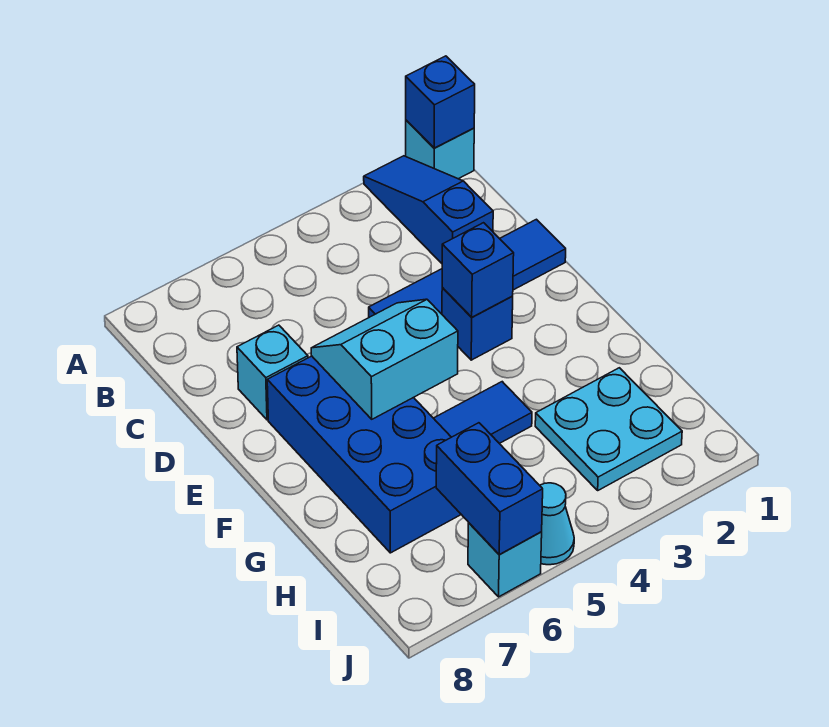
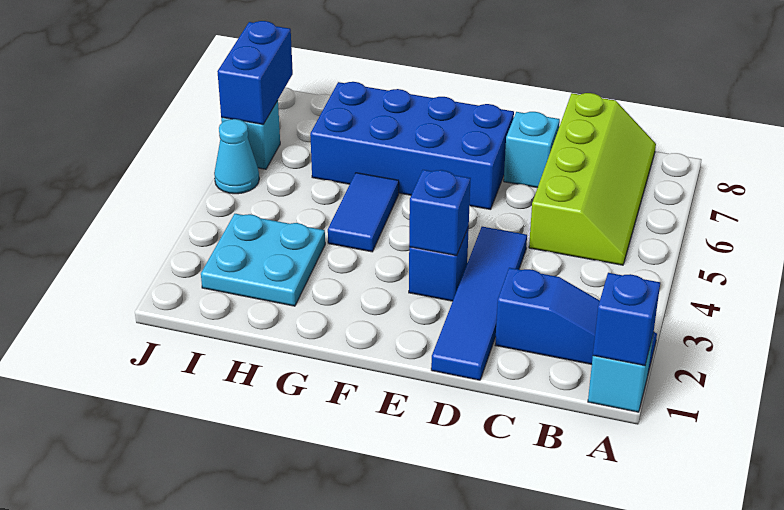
none -> lime slope B5:C8 level 1 top C
cyan slope E5:F6 level 2 top F -> none
blue brick I6:J6 level 2 -> blue brick J6:J7 level 2

